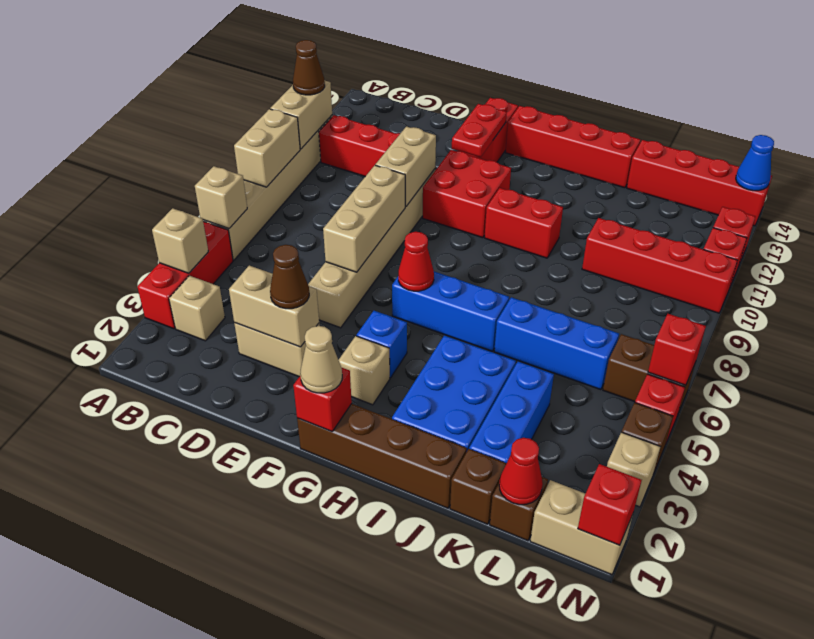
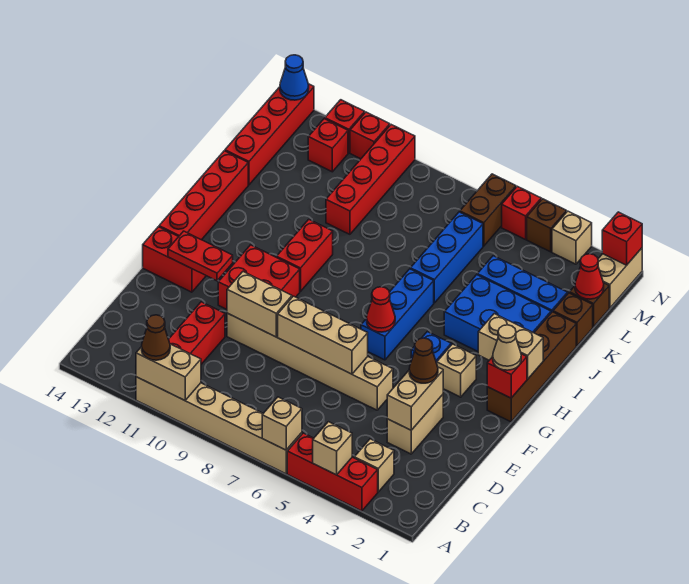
tan brick A8:A9 level 2 -> tan brick H1:H2 level 2
red brick N6 level 2 -> red brick M12 level 1

